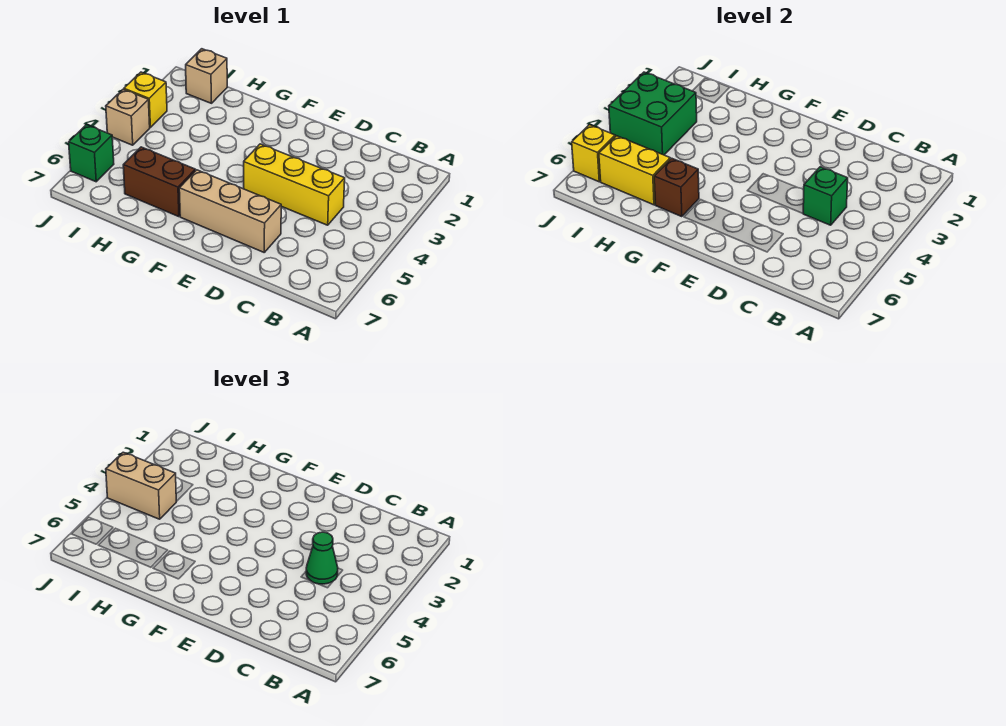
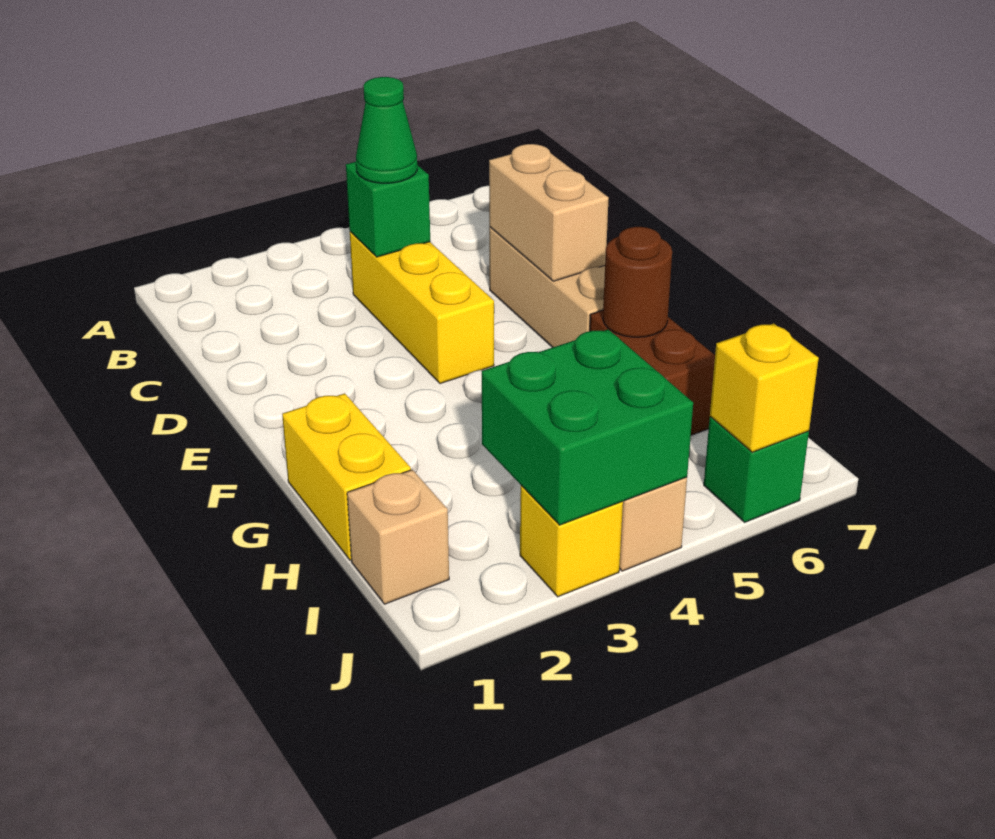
brown brick G6 level 2 -> brown round brick G6 level 2
yellow brick H6:I6 level 2 -> yellow brick G1:H1 level 1
tan brick I4:J4 level 3 -> tan brick D6:E6 level 2

